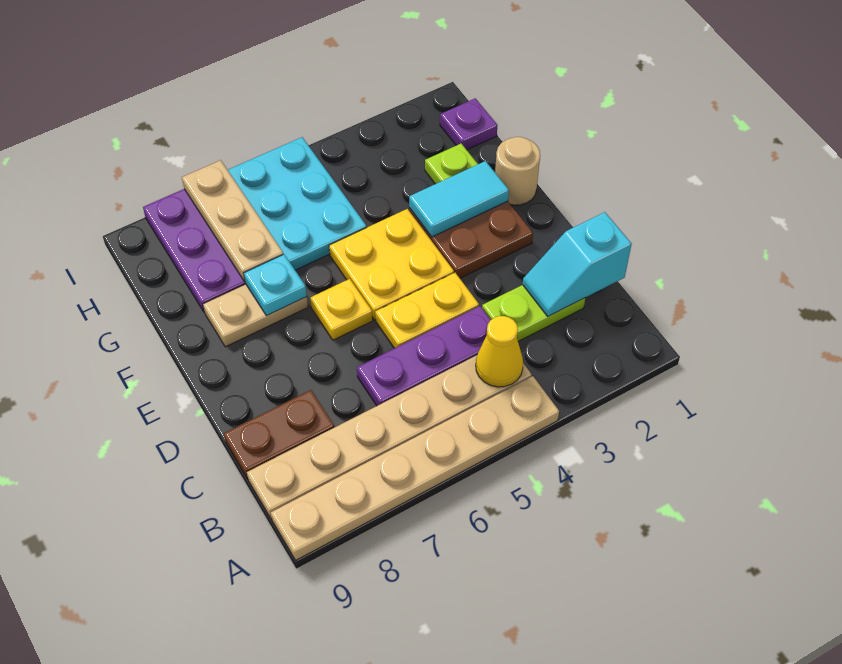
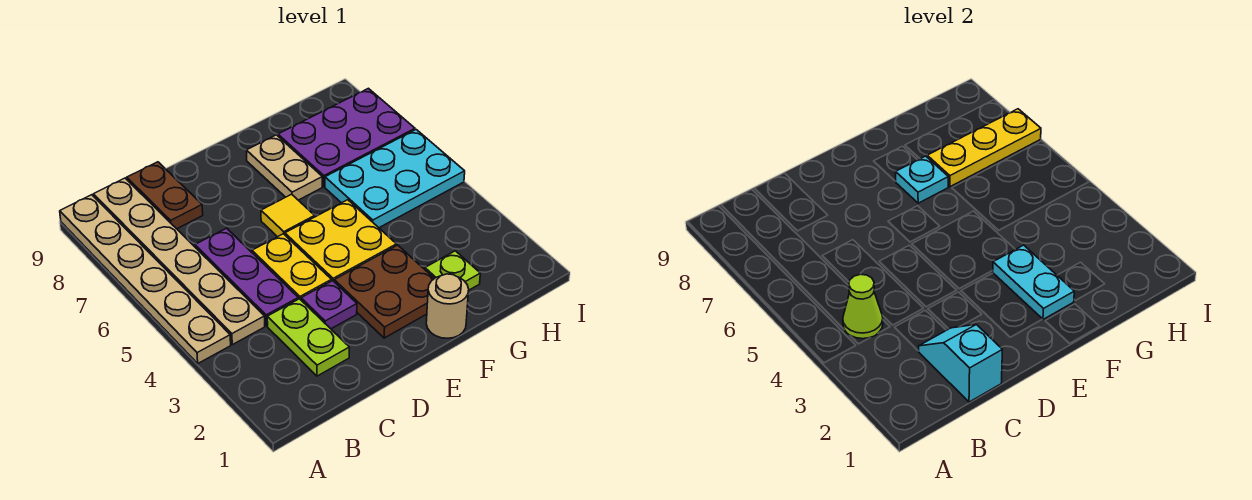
yellow cone B4 level 2 -> lime cone B4 level 2
yellow plate E6 level 1 -> yellow tile E6 level 1
cyan tile F2:F3 level 2 -> cyan plate F2:F3 level 2
tan plate G7:I7 level 2 -> yellow plate G7:I7 level 2
purple plate H1 level 1 -> purple plate D3 level 1

